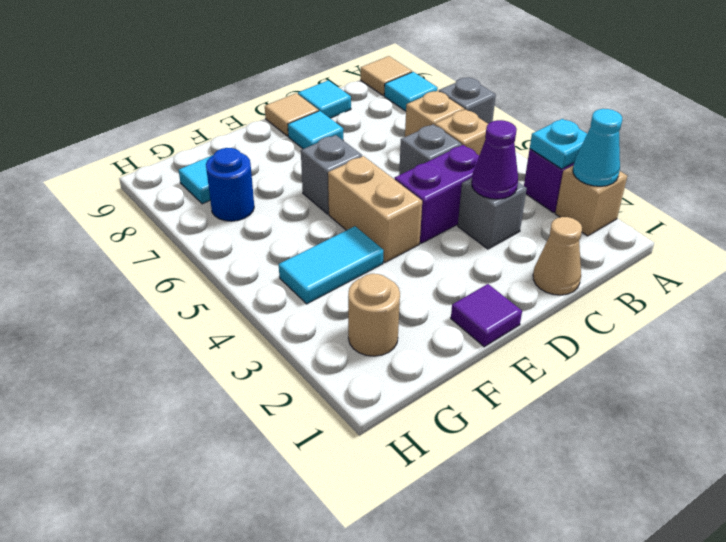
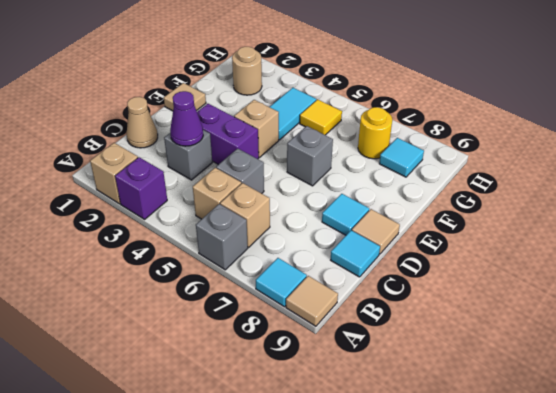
cyan cone A2 level 2 -> none
cyan plate A3 level 2 -> none
purple brick C4:D4 level 1 -> purple brick D3:D4 level 1
purple tile E1 level 1 -> tan tile E1 level 1
tan brick E4:E5 level 1 -> tan brick E4 level 1
none -> yellow tile G5 level 1
blue round brick G7 level 1 -> yellow round brick G7 level 1

